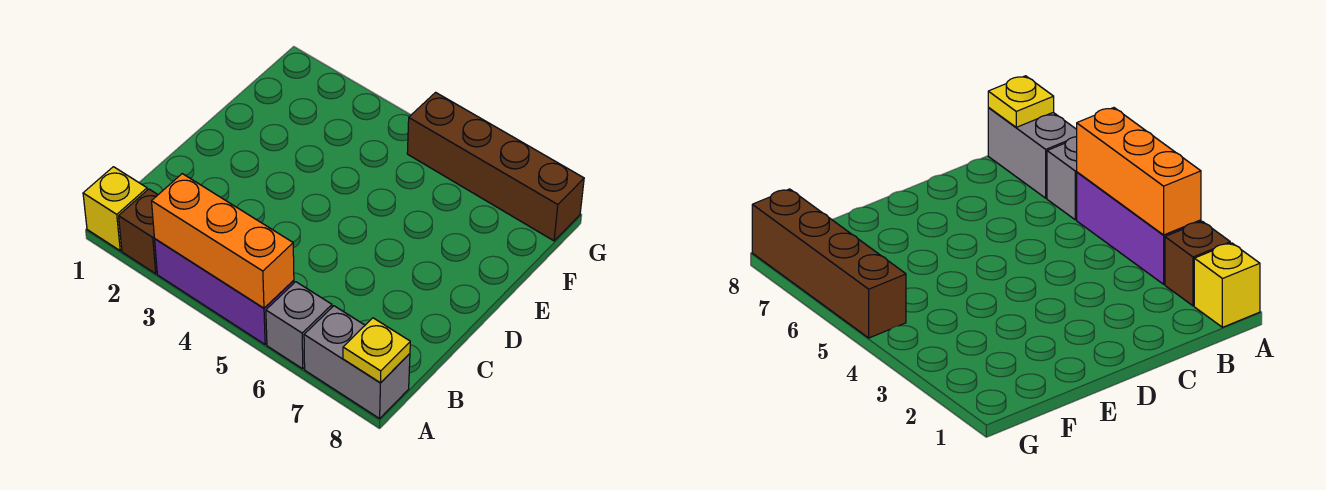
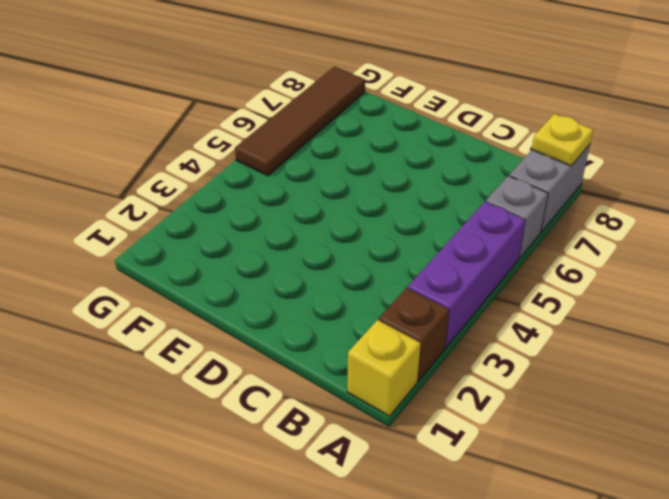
orange brick A3:A5 level 2 -> none
brown brick G5:G8 level 1 -> brown tile G5:G8 level 1

